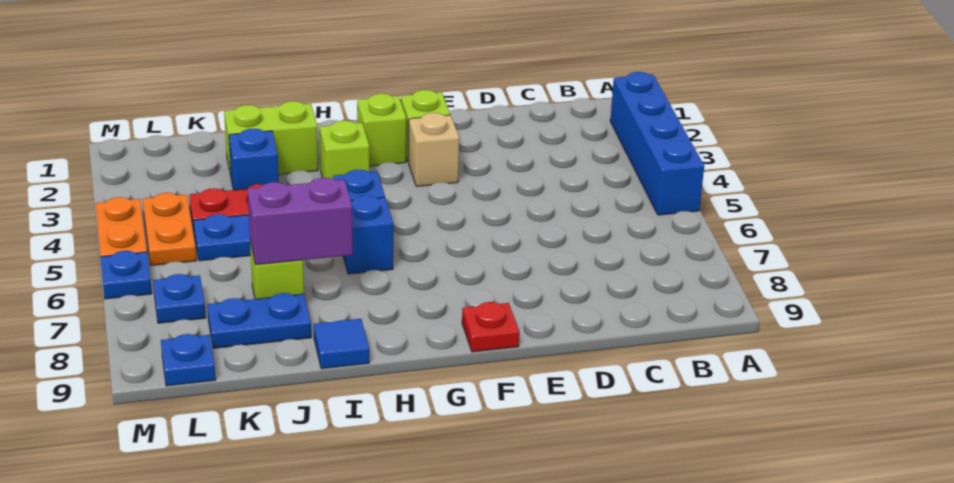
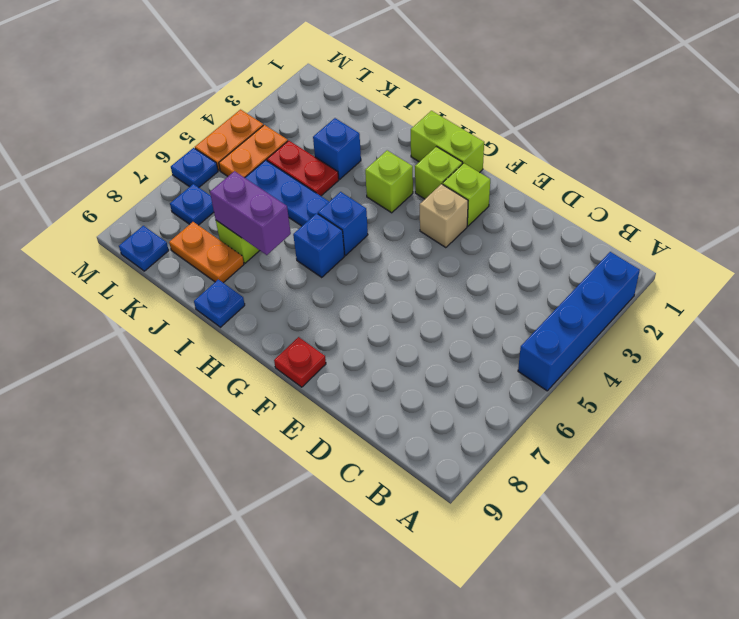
lime brick I2:J2 level 1 -> lime brick G1:H1 level 1
blue tile I9 level 1 -> blue plate I9 level 1
blue plate J8:K8 level 1 -> orange plate J8:K8 level 1

